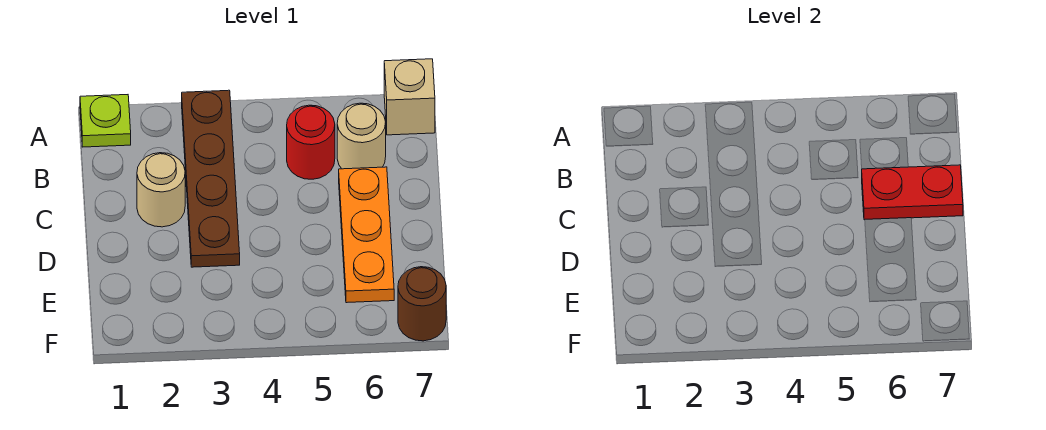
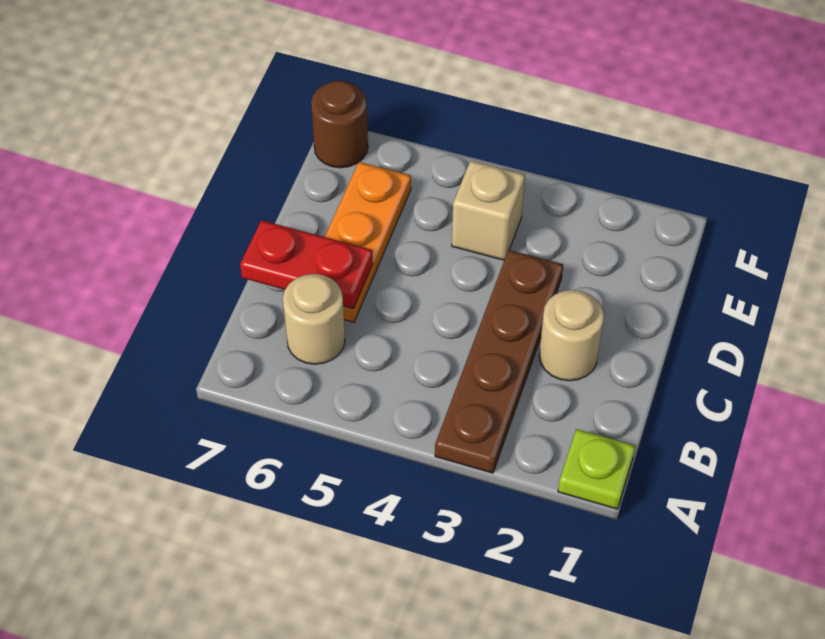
tan brick A7 level 1 -> tan brick E4 level 1
red round brick B5 level 1 -> none

